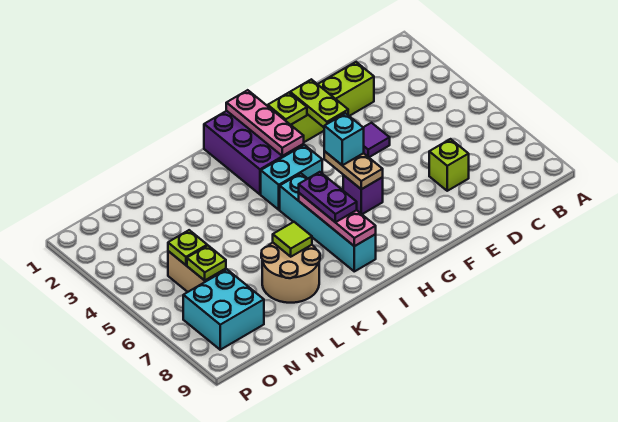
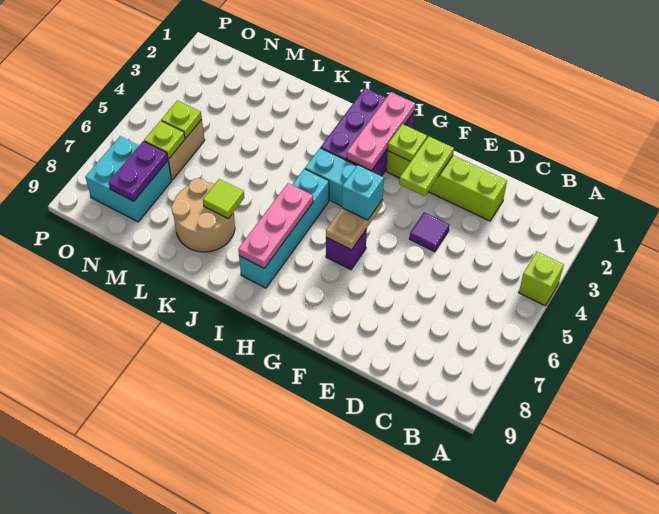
lime brick D7 level 1 -> lime brick A4 level 1
purple plate I6:I7 level 3 -> purple plate N7:N8 level 2

